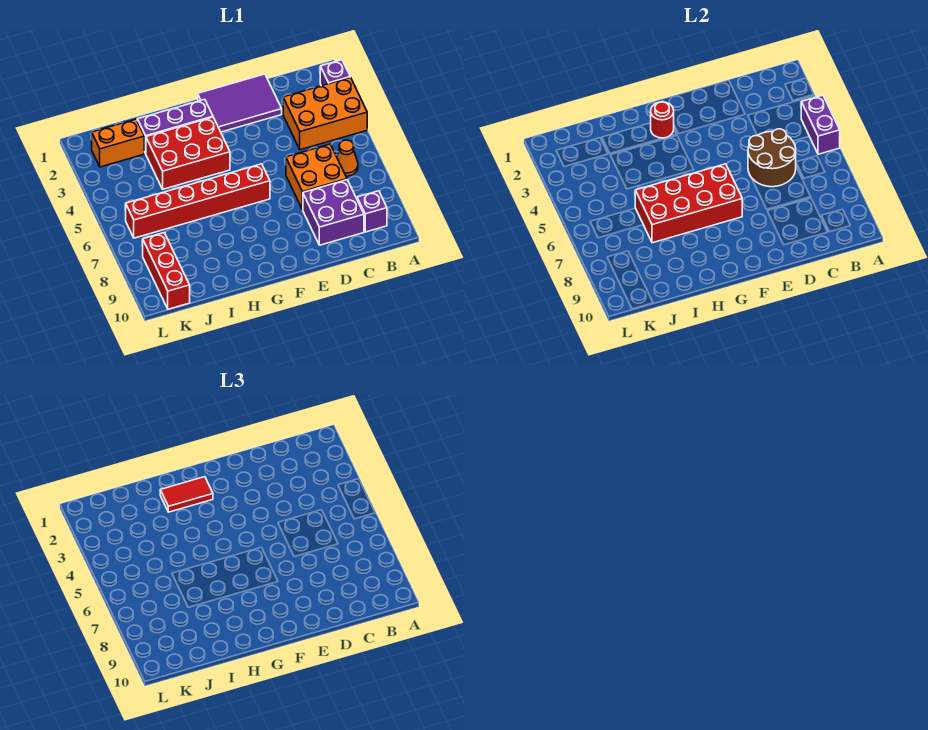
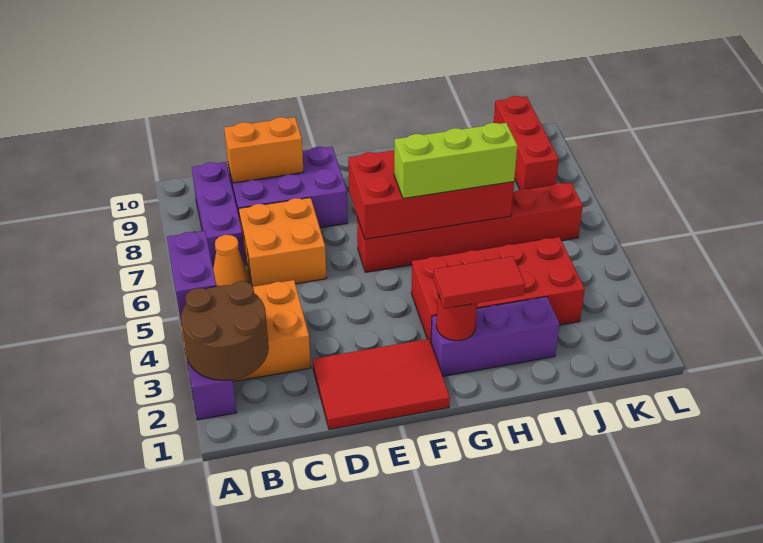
purple brick B9 level 1 -> purple brick B7:B9 level 1
brown round brick C5:D6 level 2 -> brown round brick A2:B3 level 2
purple brick C8:D9 level 1 -> purple brick C8:E9 level 1
purple tile D1:F2 level 1 -> red tile D1:F2 level 1
red brick G3:I4 level 1 -> red brick G3:J4 level 1
none -> lime brick G6:I6 level 3
orange brick J2:K2 level 1 -> orange brick C9:D9 level 2

